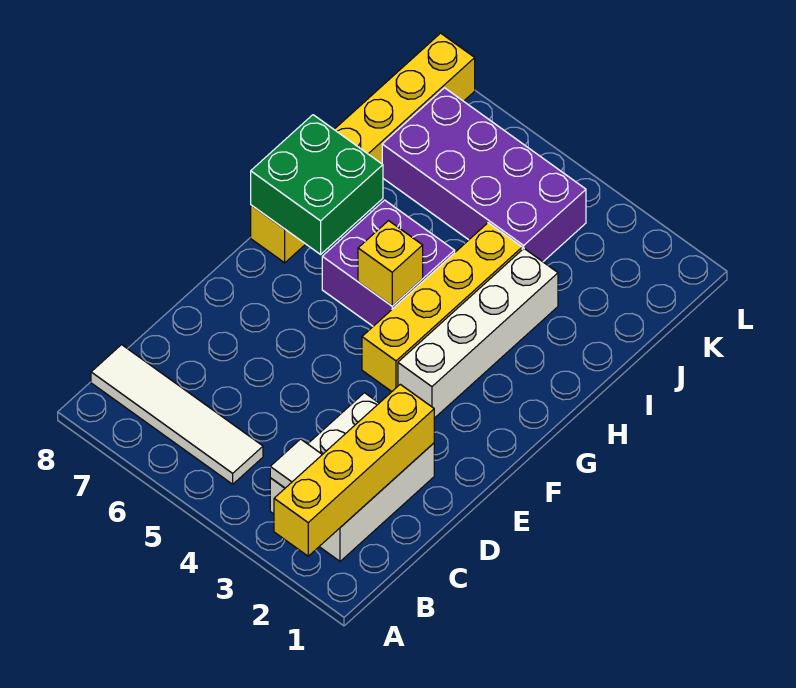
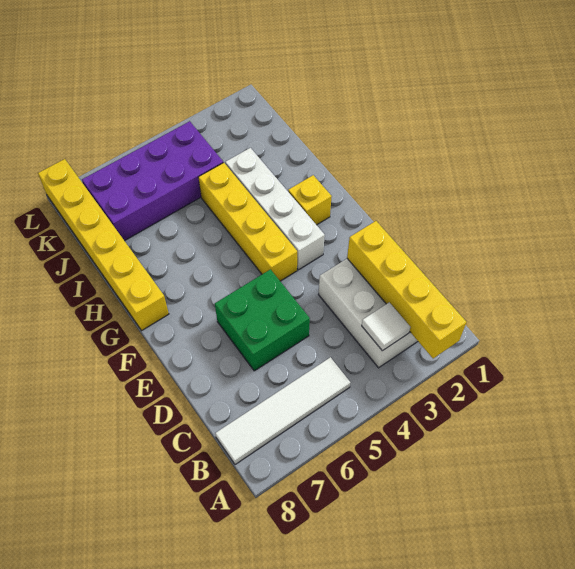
purple brick G5:H6 level 1 -> none
yellow brick G5 level 2 -> yellow brick G2 level 1
green brick G7:H8 level 2 -> green brick D5:E6 level 1

